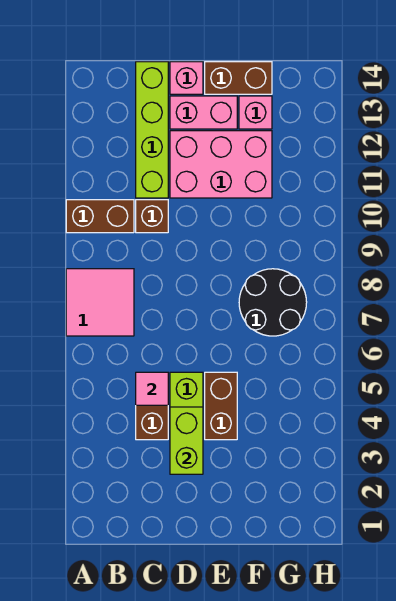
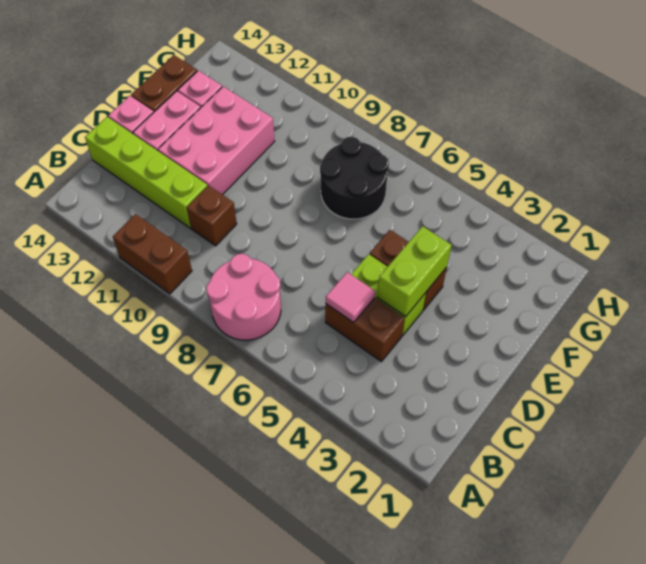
pink tile A7:B8 level 1 -> pink round brick A7:B8 level 1
brown brick A10:B10 level 1 -> brown brick A10:A11 level 1
lime brick D3:D4 level 2 -> lime brick D4:E4 level 2

